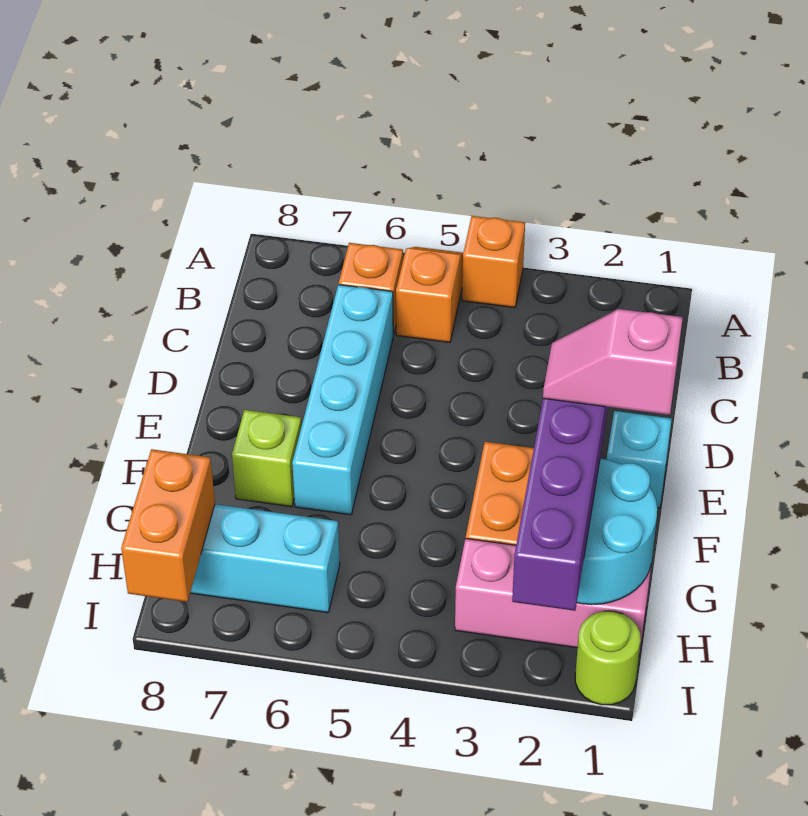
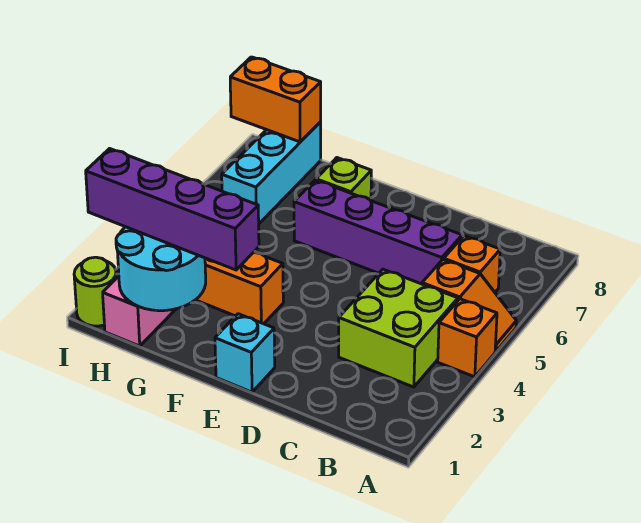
none -> lime brick B3:C4 level 1
cyan brick C6:F6 level 1 -> purple brick C6:F6 level 1
pink slope F1:F2 level 4 top 1 -> none

